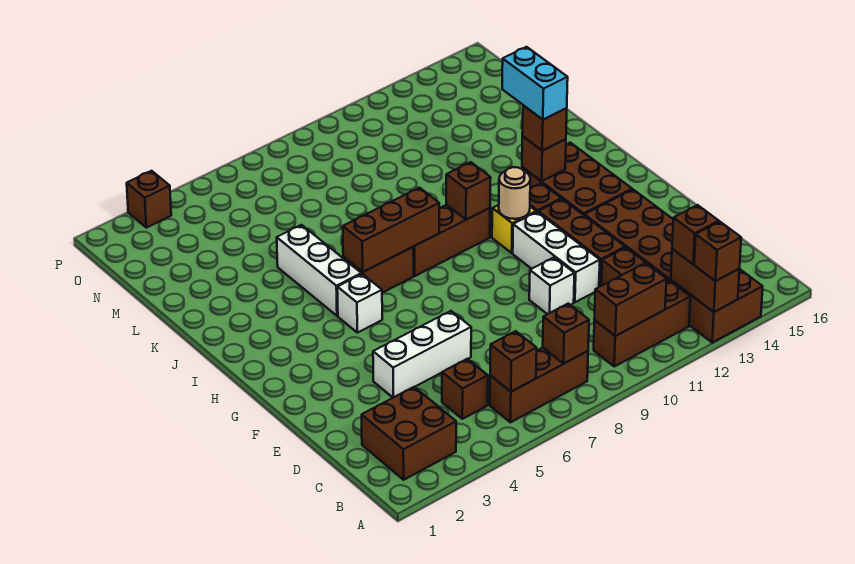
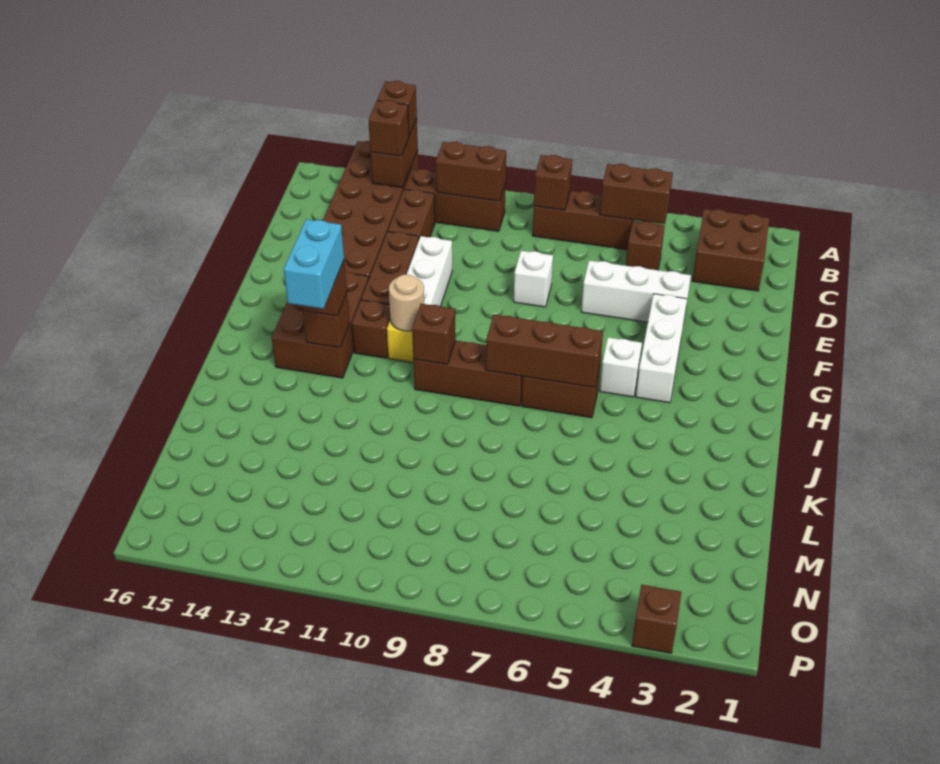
brown brick B6 level 2 -> brown brick B5:B6 level 2
white brick E10 level 1 -> white brick E8 level 1
white brick I5:K5 level 1 -> white brick F4:H4 level 1

